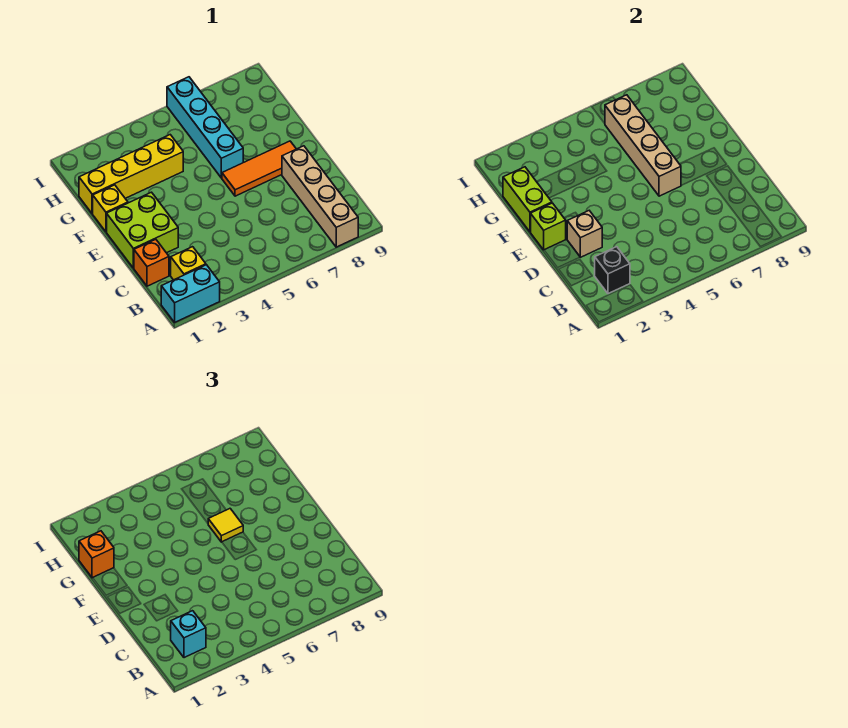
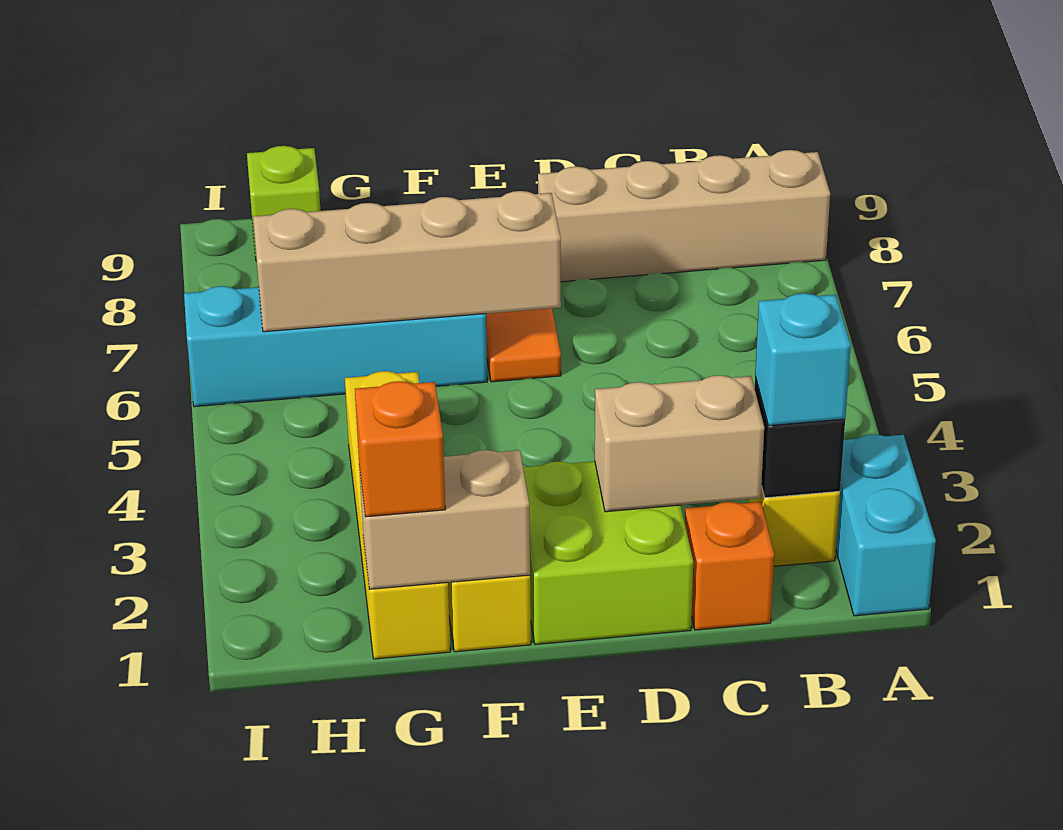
tan brick D2 level 2 -> tan brick C2:D2 level 2
lime brick E1 level 2 -> lime brick H9 level 1
lime brick F1:G1 level 2 -> tan brick F1:G1 level 2
yellow tile F6 level 3 -> none

